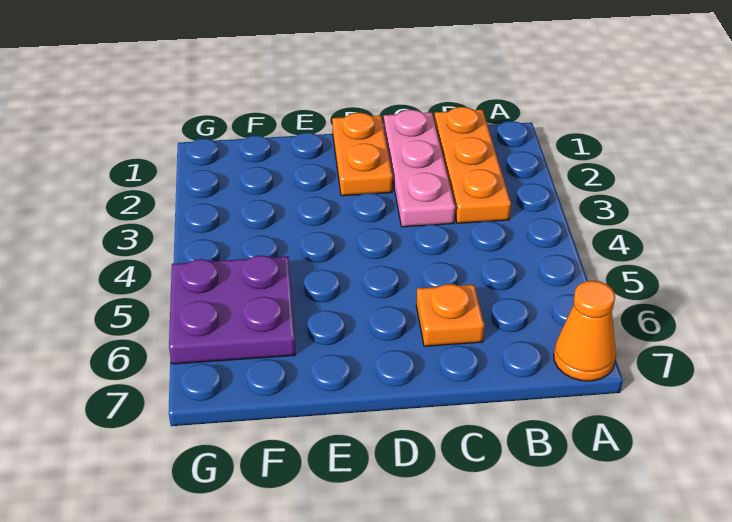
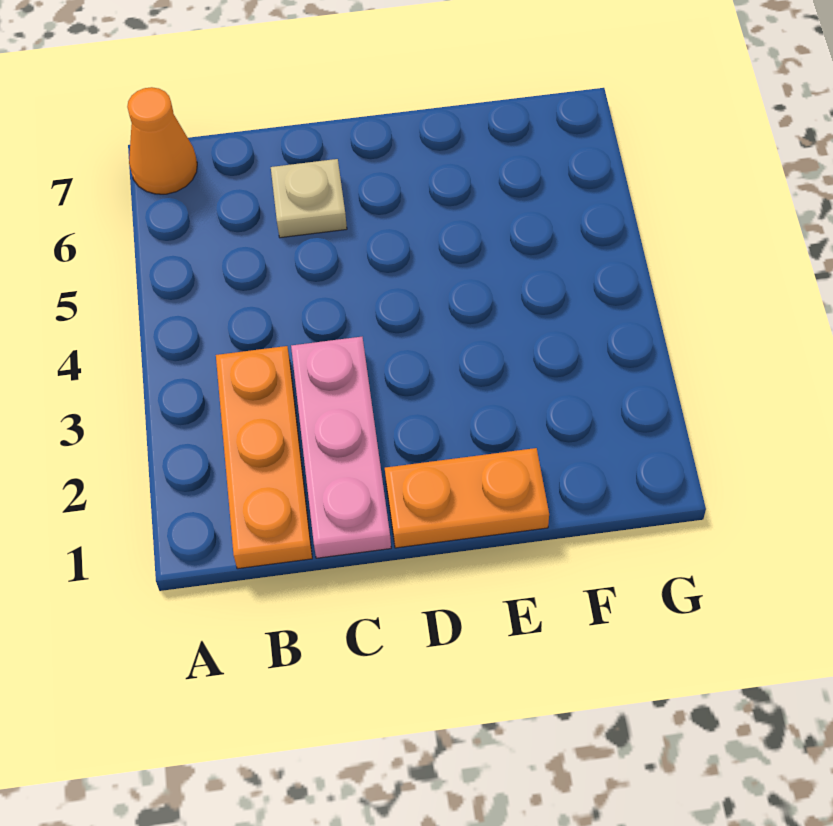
orange plate C6 level 1 -> tan plate C6 level 1
orange plate D1:D2 level 1 -> orange plate D1:E1 level 1
purple plate F5:G6 level 1 -> none

